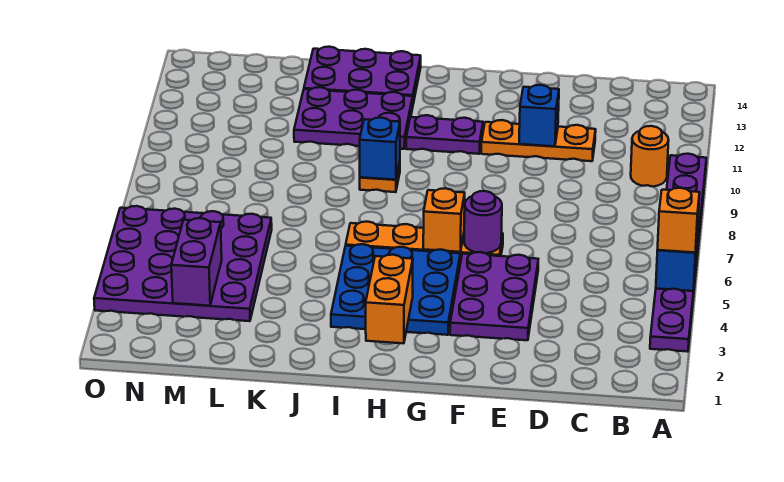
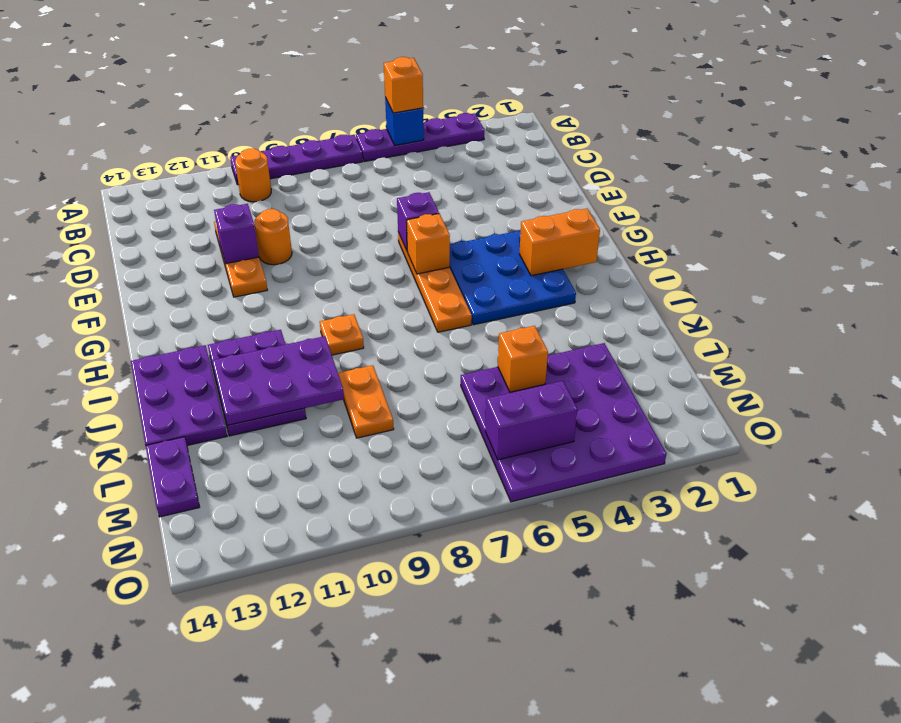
purple plate E3:F5 level 1 -> purple plate J10:K12 level 2
none -> orange round brick E10 level 1
blue brick E11 level 2 -> purple brick E11 level 2
purple round brick F6 level 2 -> purple brick F6 level 2
purple plate G11:H11 level 1 -> purple plate L14:M14 level 1
blue brick I9 level 2 -> none
none -> orange plate K9:L9 level 1
none -> orange brick L5 level 2
purple brick M3:M4 level 2 -> purple brick N5:N6 level 2

